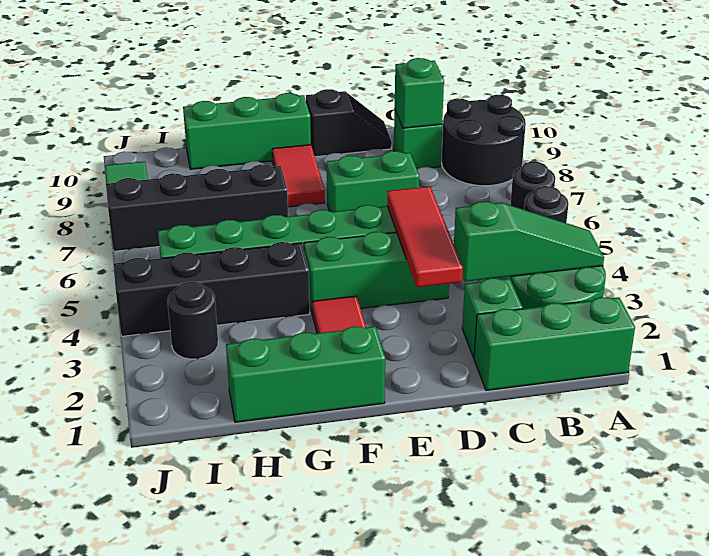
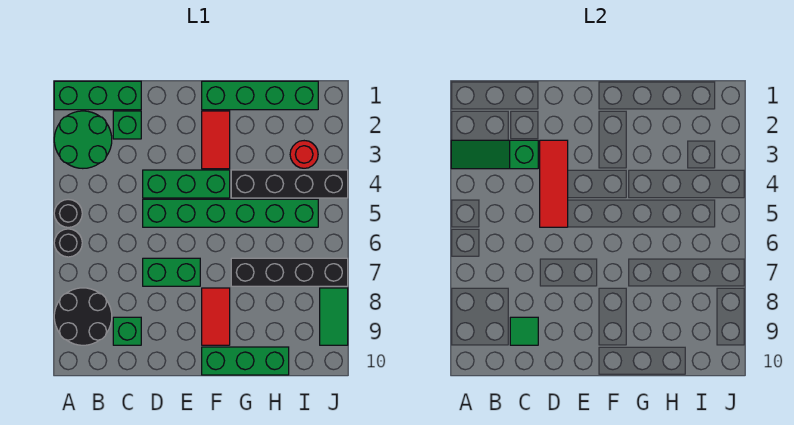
green brick C9 level 2 -> green tile C9 level 2
black slope D10:E10 level 1 top E -> none
green brick F1:H1 level 1 -> green brick F1:I1 level 1
black round brick I3 level 1 -> red round brick I3 level 1

